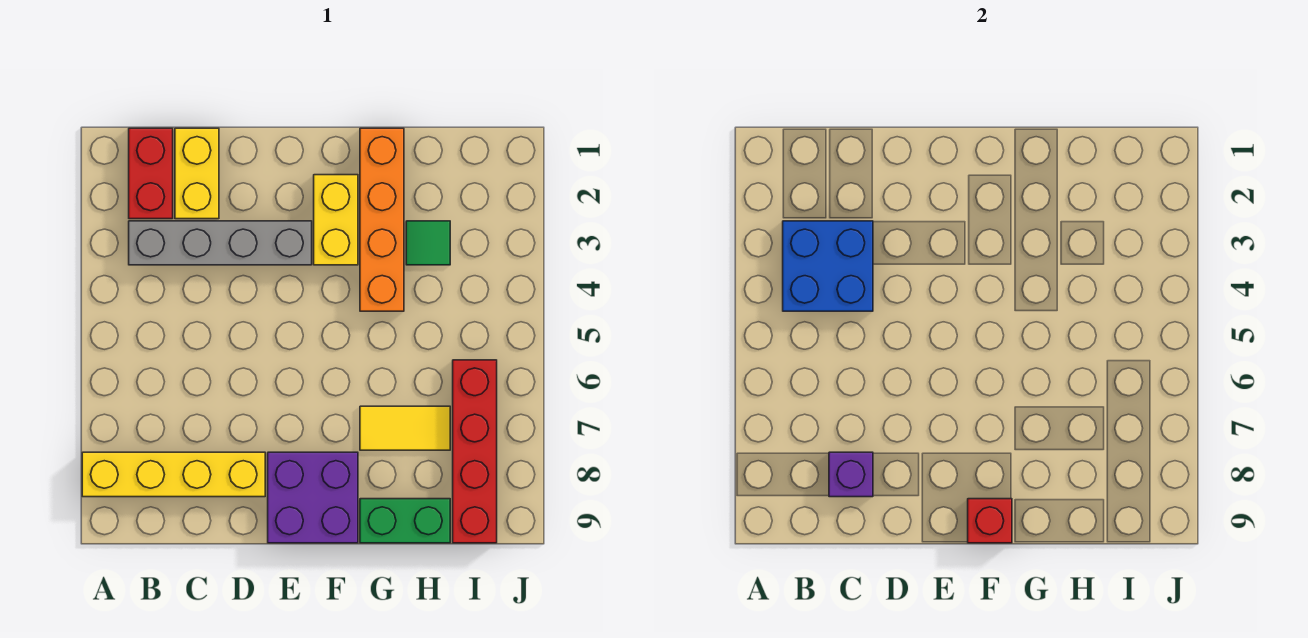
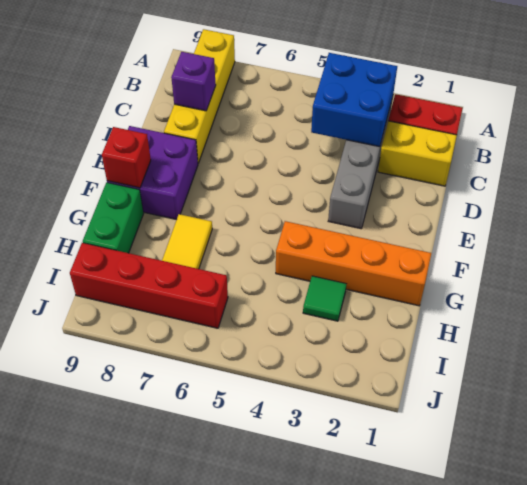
yellow brick F2:F3 level 1 -> none

